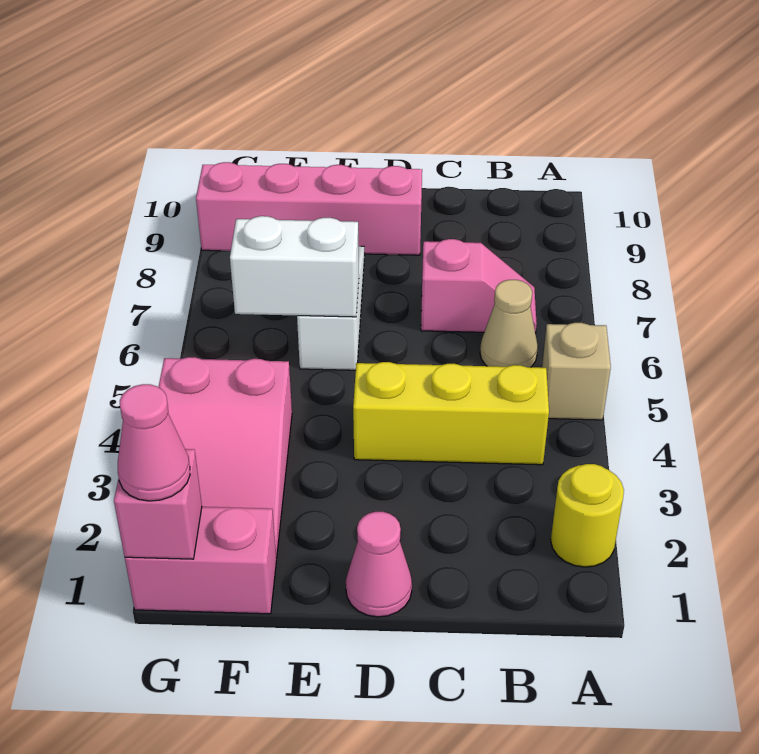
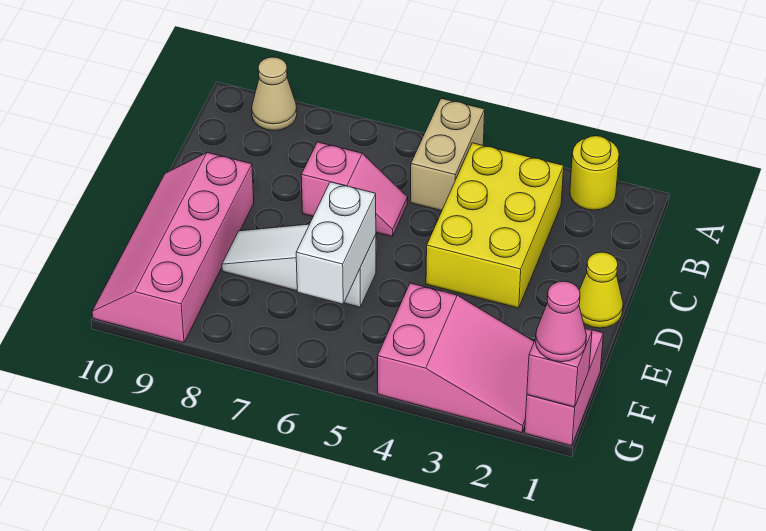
tan brick A5 level 1 -> tan brick A5:B5 level 1
yellow brick B4:D4 level 1 -> yellow brick B3:D4 level 1
tan cone B6 level 1 -> tan cone A9 level 1
pink slope B7:C7 level 1 top C -> pink slope C6:C7 level 1 top 7
pink cone D1 level 1 -> yellow cone D1 level 1

